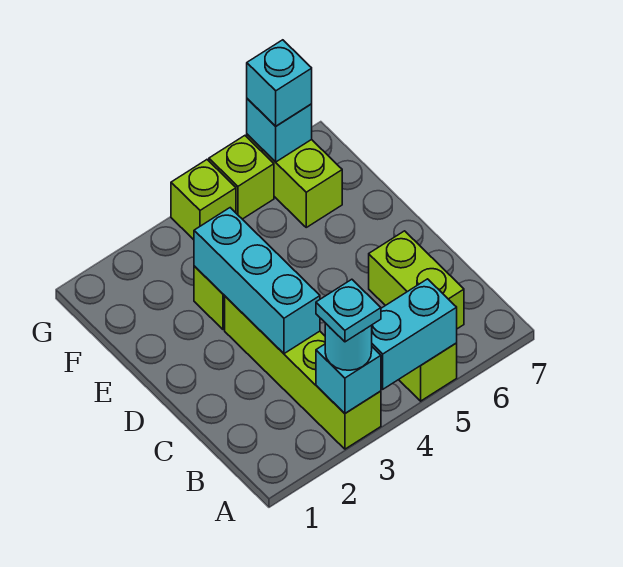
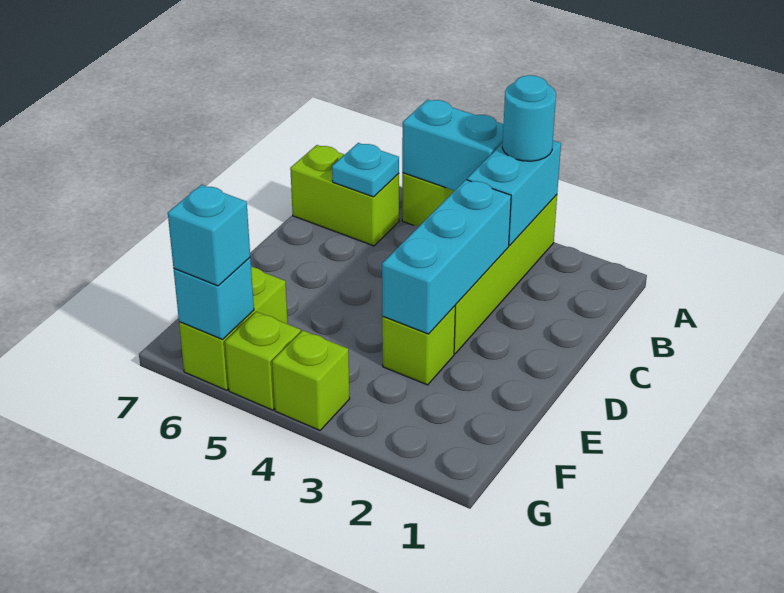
cyan brick A3 level 2 -> cyan brick A3:B3 level 2
cyan plate A3 level 4 -> cyan plate B6 level 2
lime brick B6:C6 level 1 -> lime brick B6:B7 level 1

